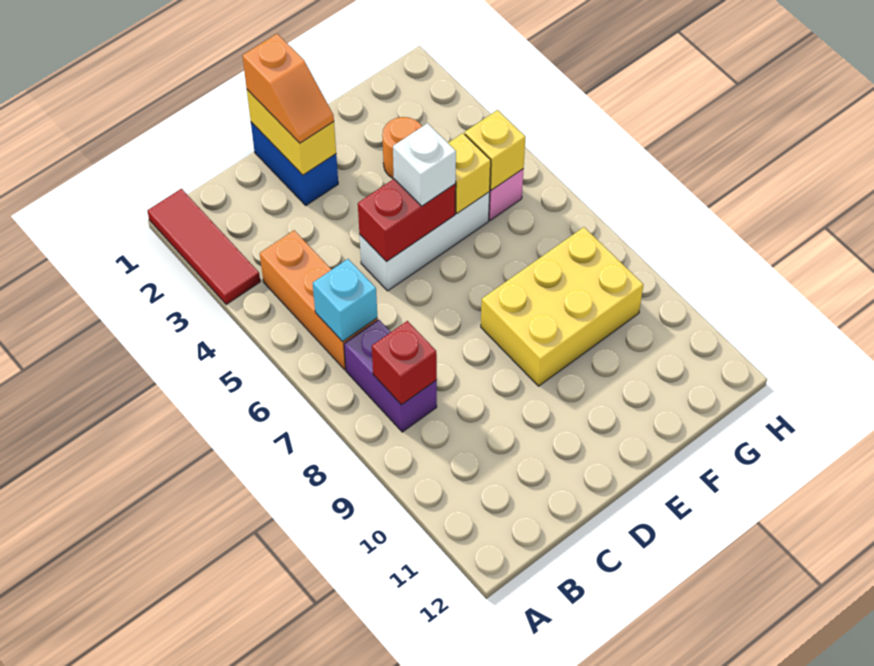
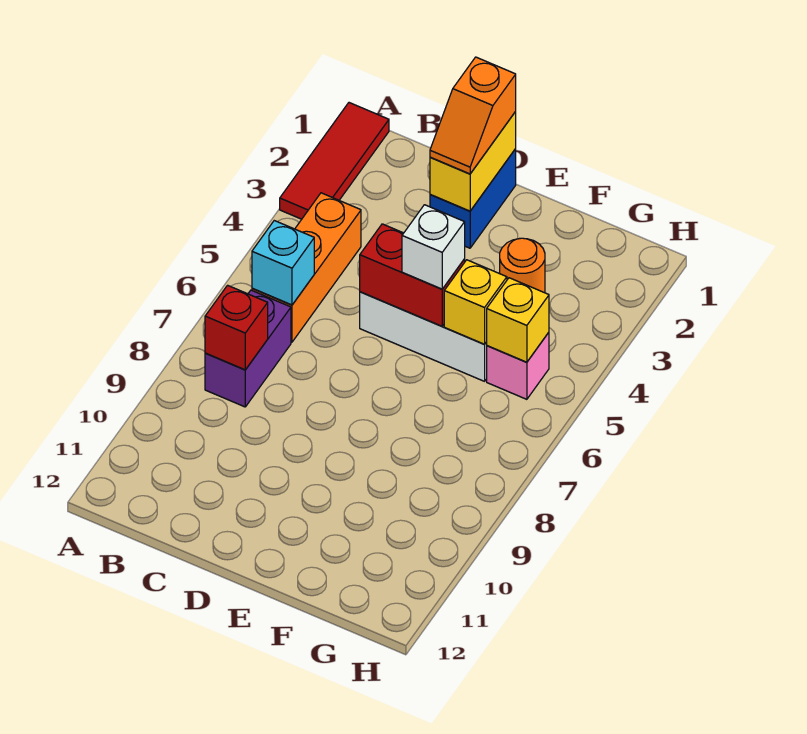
yellow brick E8:G9 level 1 -> none

